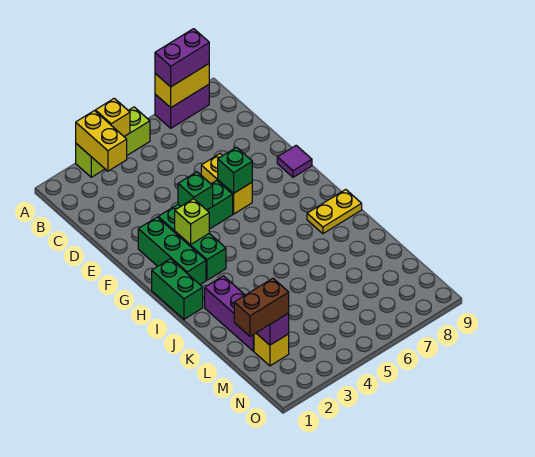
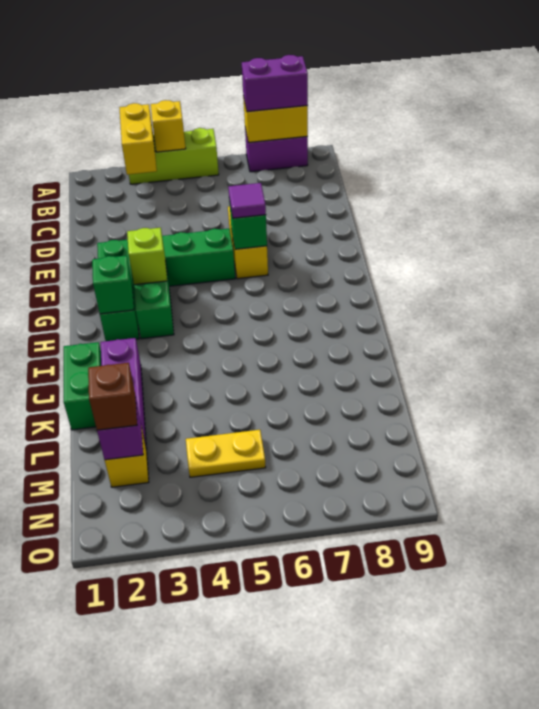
green brick F4 level 2 -> green brick H2 level 2
purple tile F9 level 1 -> purple tile F6 level 3
green brick H1:I1 level 1 -> green brick J1:K1 level 1
yellow plate I8:I9 level 1 -> yellow plate M4:M5 level 1
brown brick M1:M2 level 3 -> brown brick M2 level 3

